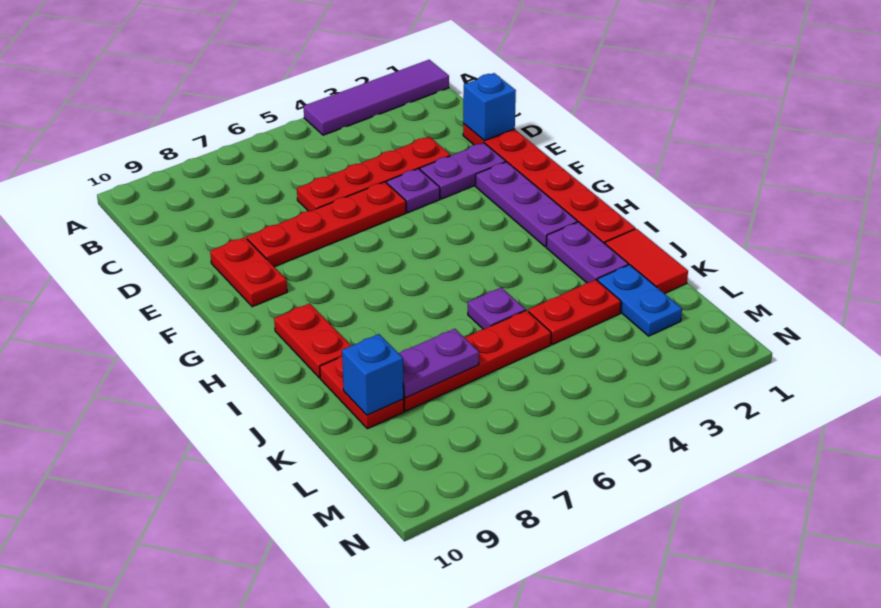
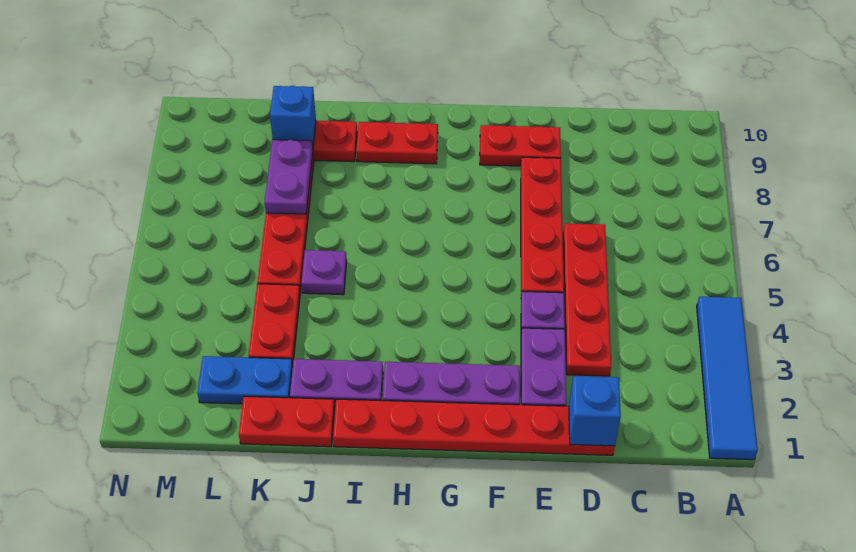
purple tile A1:A4 level 1 -> blue tile A1:A4 level 1
red tile J1:K1 level 1 -> red plate J1:K1 level 1

